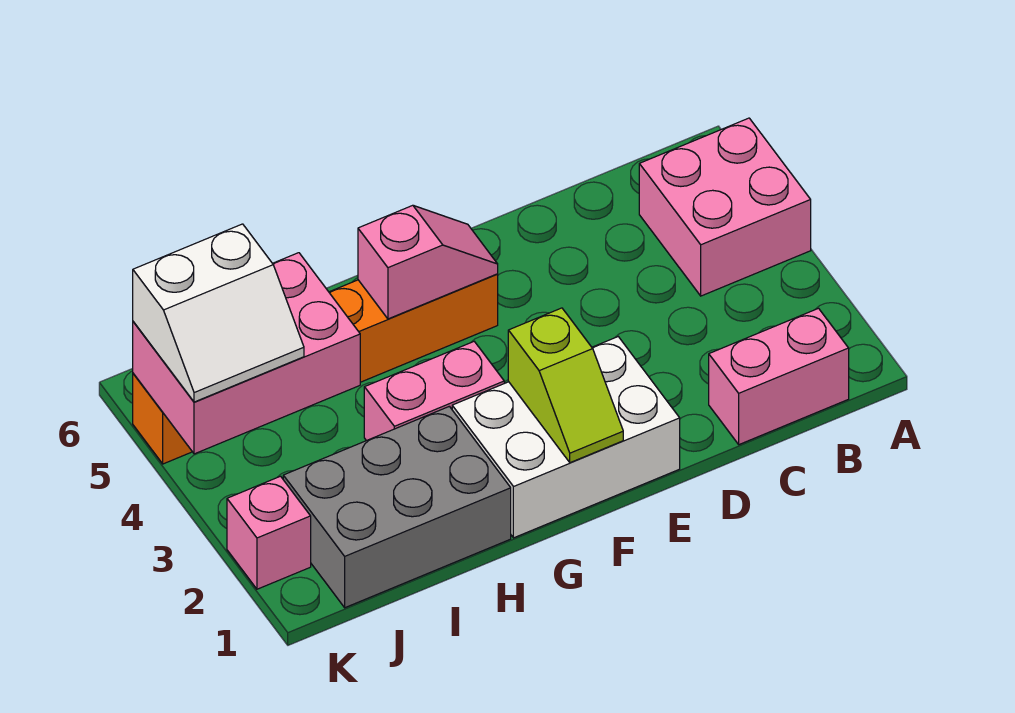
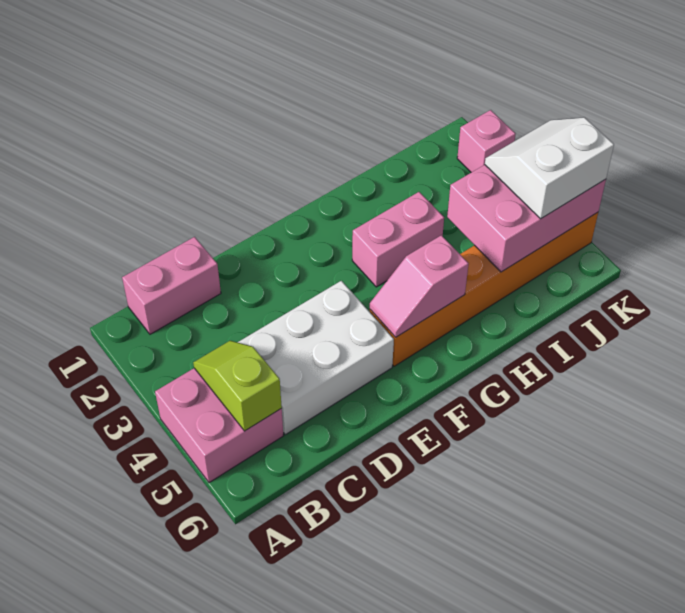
white brick E1:G2 level 1 -> white brick C4:E5 level 1
lime slope F1:F2 level 2 top 2 -> lime slope B4:B5 level 2 top 5
grey brick H1:J2 level 1 -> none

